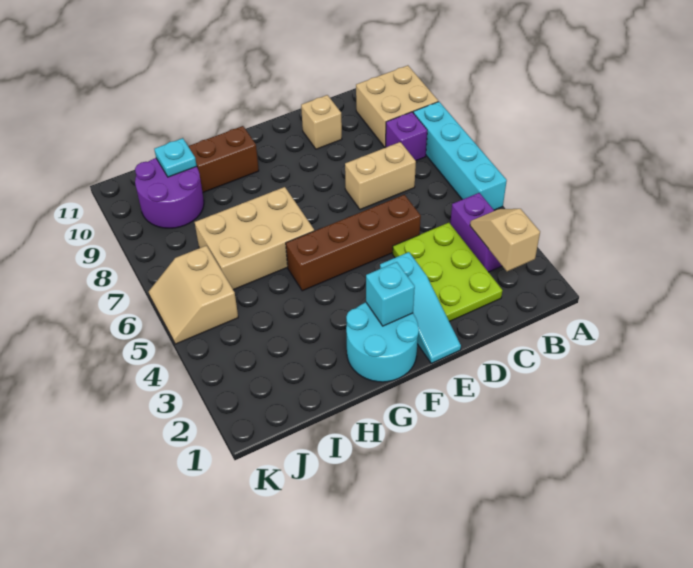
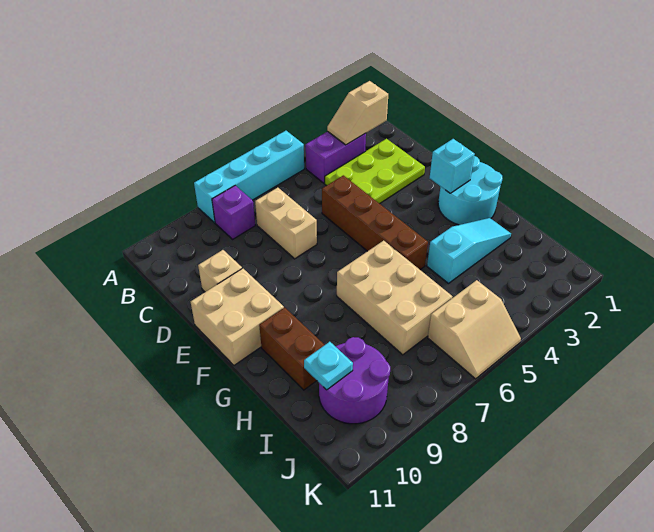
tan brick A9:B10 level 1 -> tan brick E10:F11 level 1
cyan slope E1:E3 level 1 top 3 -> cyan slope H2:H4 level 1 top 4

